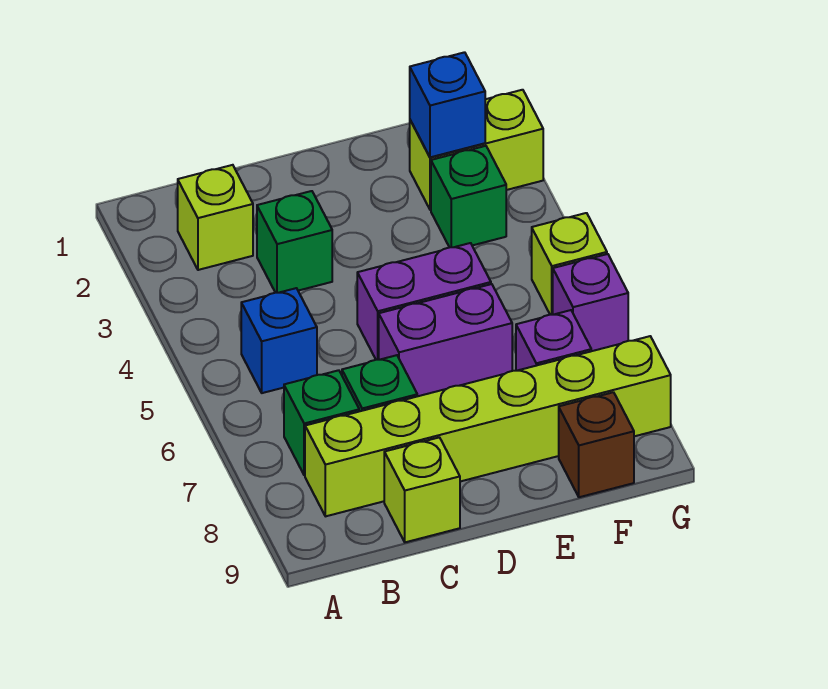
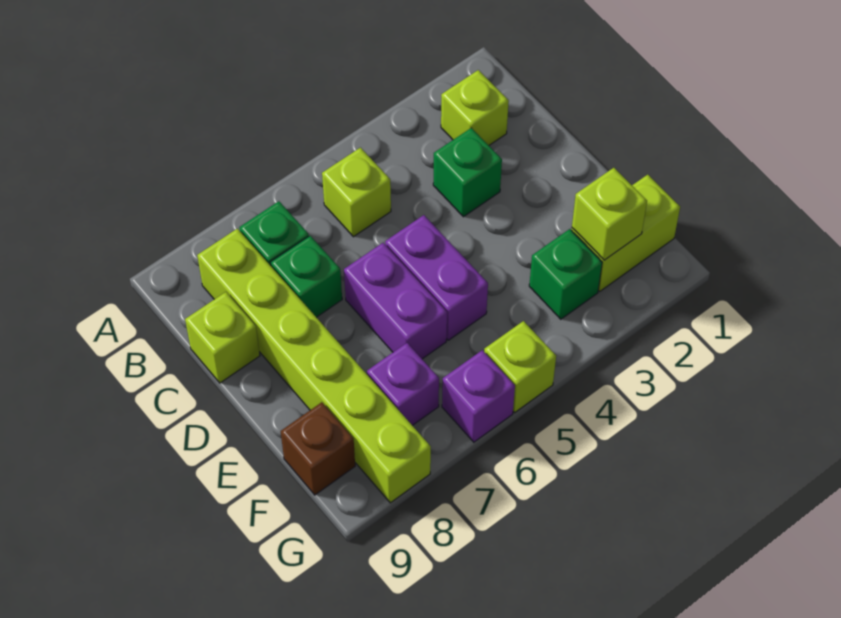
blue brick B5 level 1 -> lime brick B5 level 1
lime brick F2:G2 level 1 -> lime brick F1:F2 level 1
blue brick F2 level 2 -> lime brick F2 level 2

